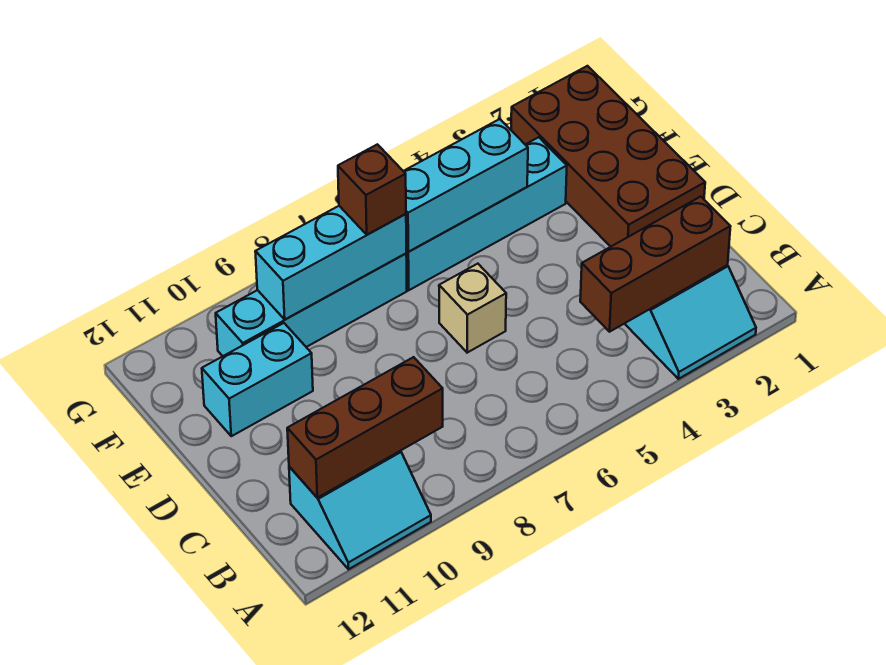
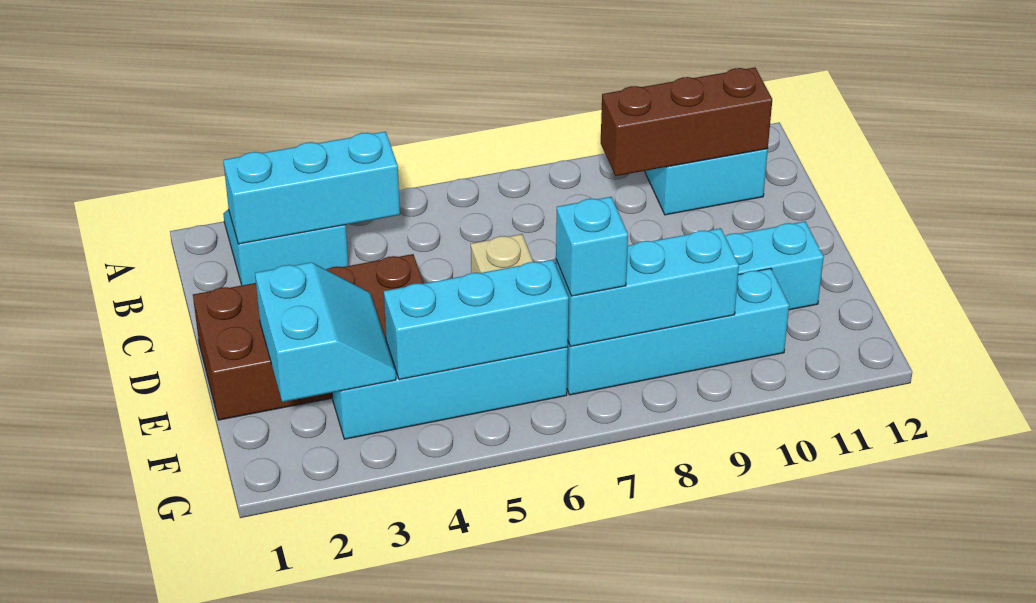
brown brick B2:B4 level 2 -> cyan brick B2:B4 level 2
brown brick D1:G2 level 1 -> brown brick D1:E4 level 1
none -> cyan slope E2:F3 level 2 top 2
brown brick F7 level 3 -> cyan brick F7 level 3

